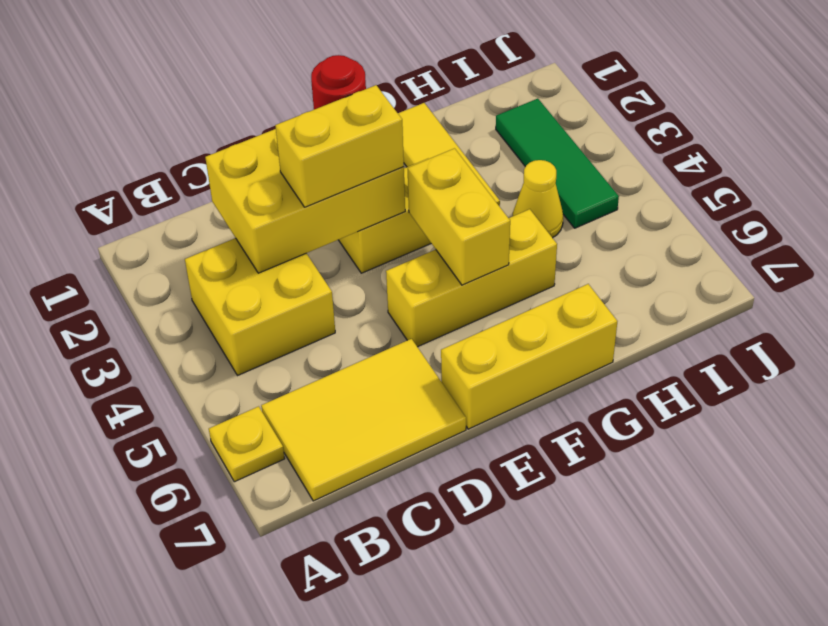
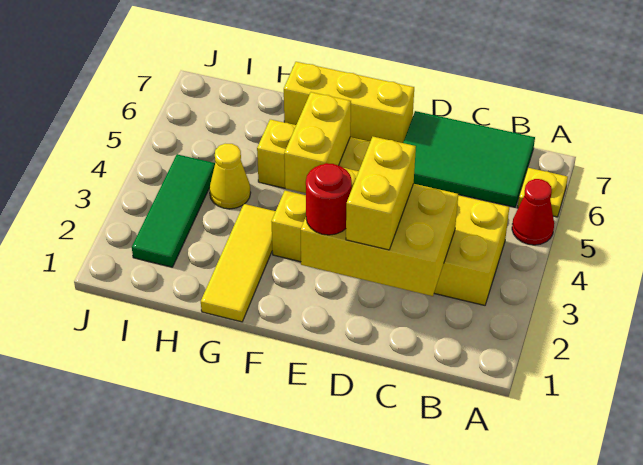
none -> red cone A5 level 1
yellow tile B6:D7 level 1 -> green tile B6:D7 level 1
yellow brick D3:E3 level 3 -> yellow brick D2:D3 level 3

